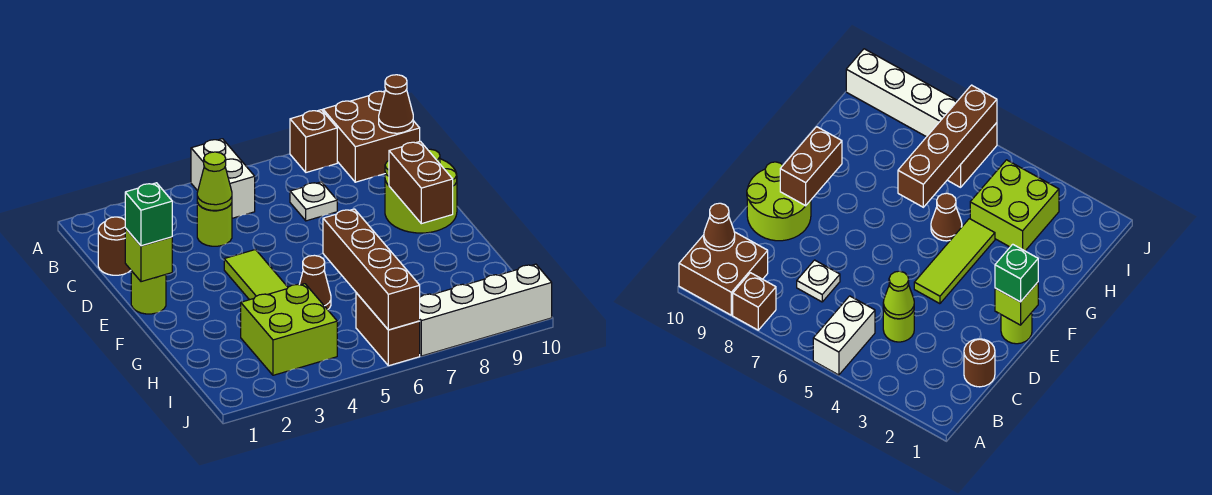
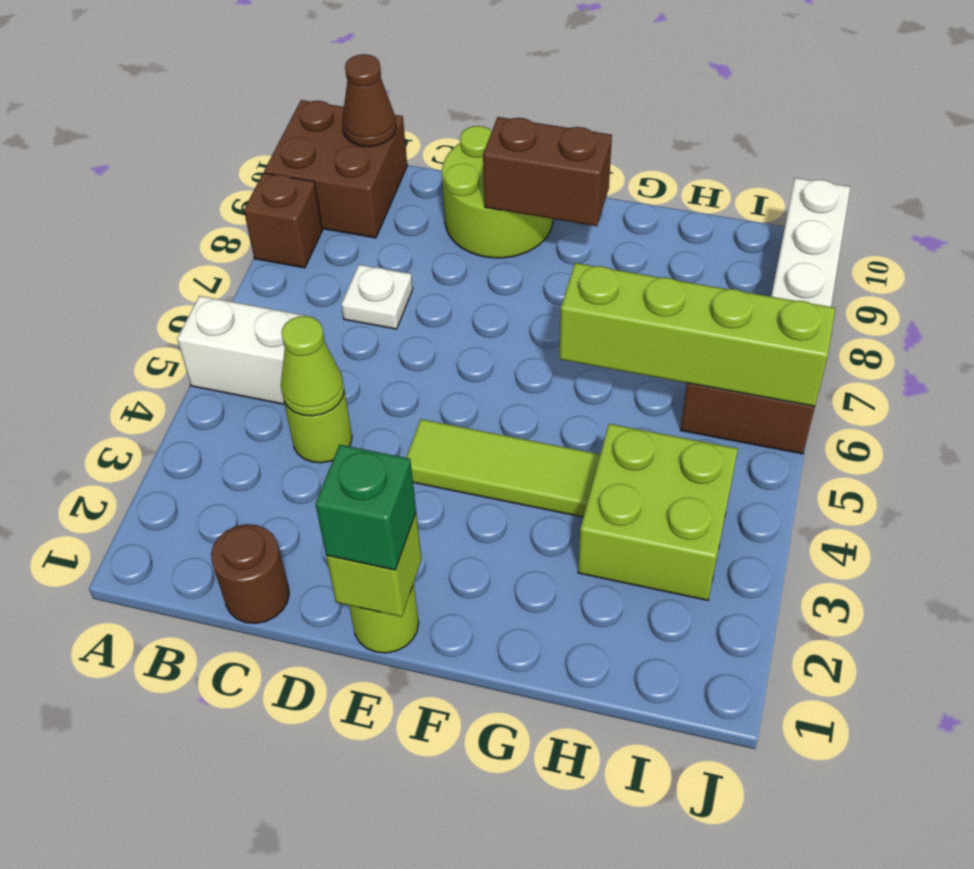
brown cone G5 level 1 -> none
brown brick G6:J6 level 2 -> lime brick G6:J6 level 2

